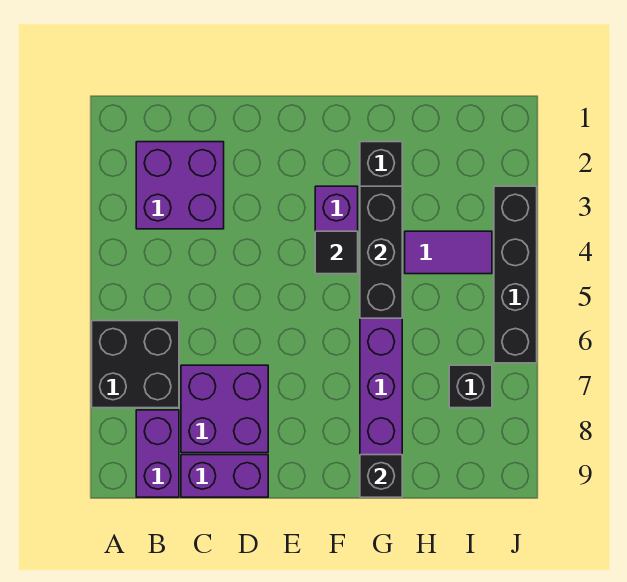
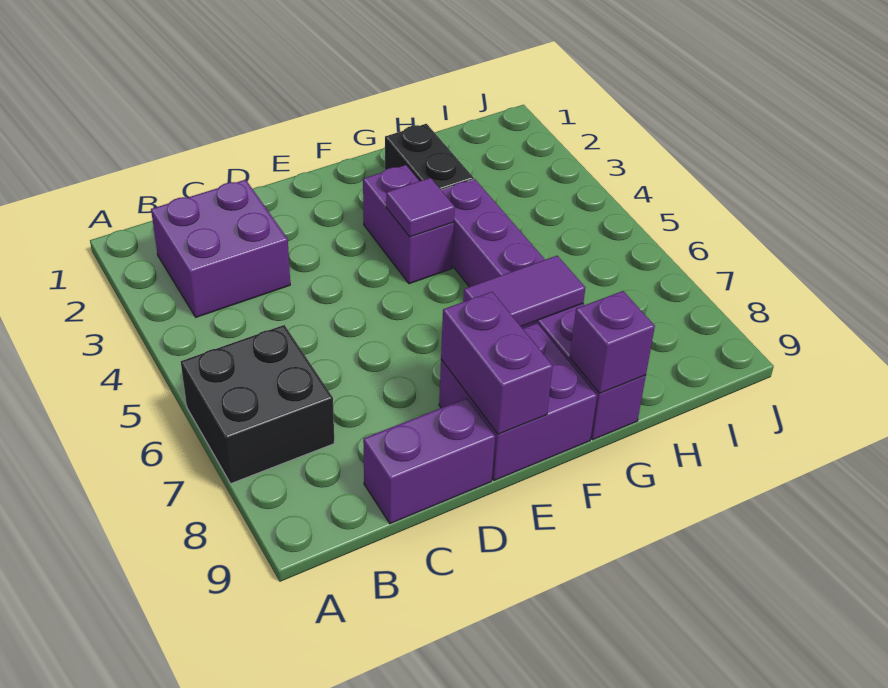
purple brick B8:B9 level 1 -> purple brick E8:E9 level 2
purple brick C7:D8 level 1 -> purple brick E8:F9 level 1
black tile F4 level 2 -> purple tile F4 level 2
black brick G3:G5 level 2 -> none
black brick G9 level 2 -> purple brick G9 level 2
purple tile H4:I4 level 1 -> purple tile F7:G7 level 2
black brick I7 level 1 -> none
black brick J3:J6 level 1 -> none

